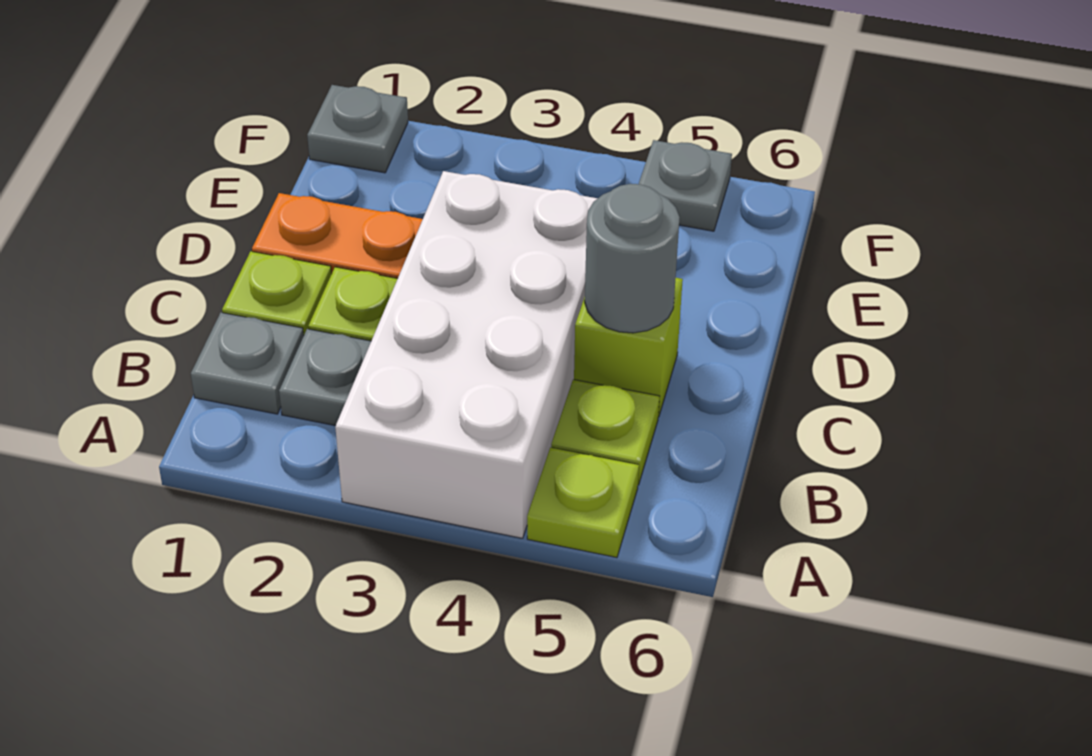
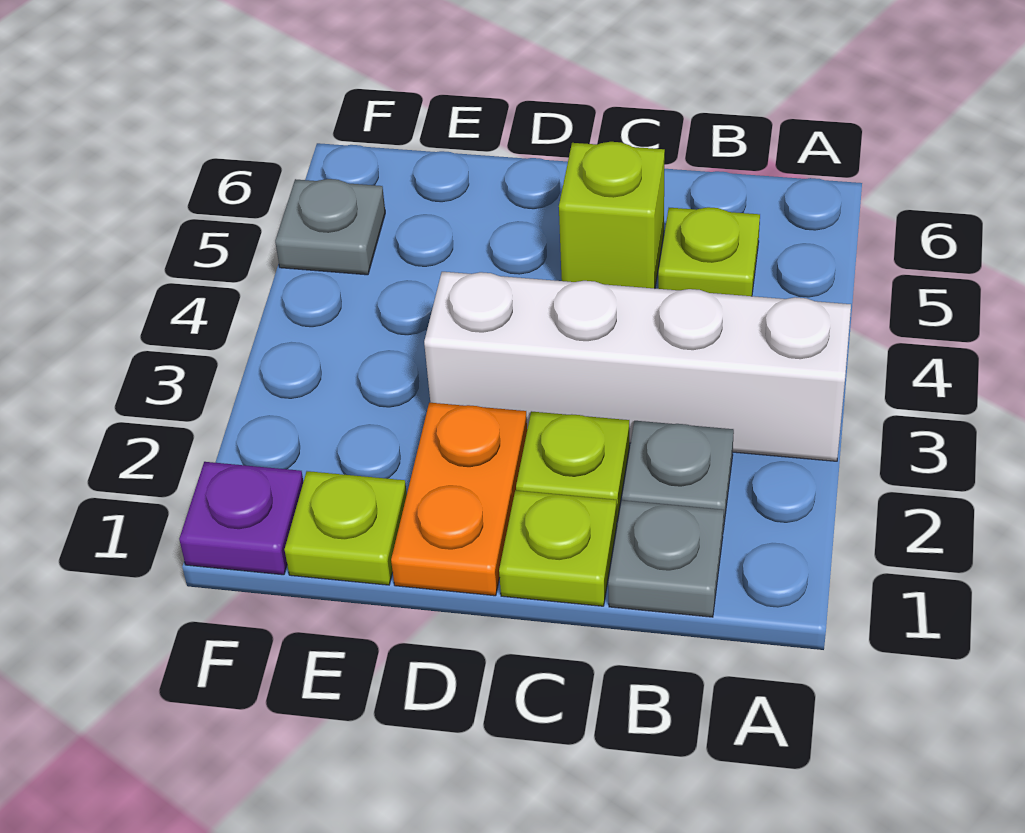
white brick A3:D4 level 1 -> white brick A3:D3 level 1
lime plate A5 level 1 -> lime plate E1 level 1
grey round brick C5 level 2 -> none
grey plate F1 level 1 -> purple plate F1 level 1

